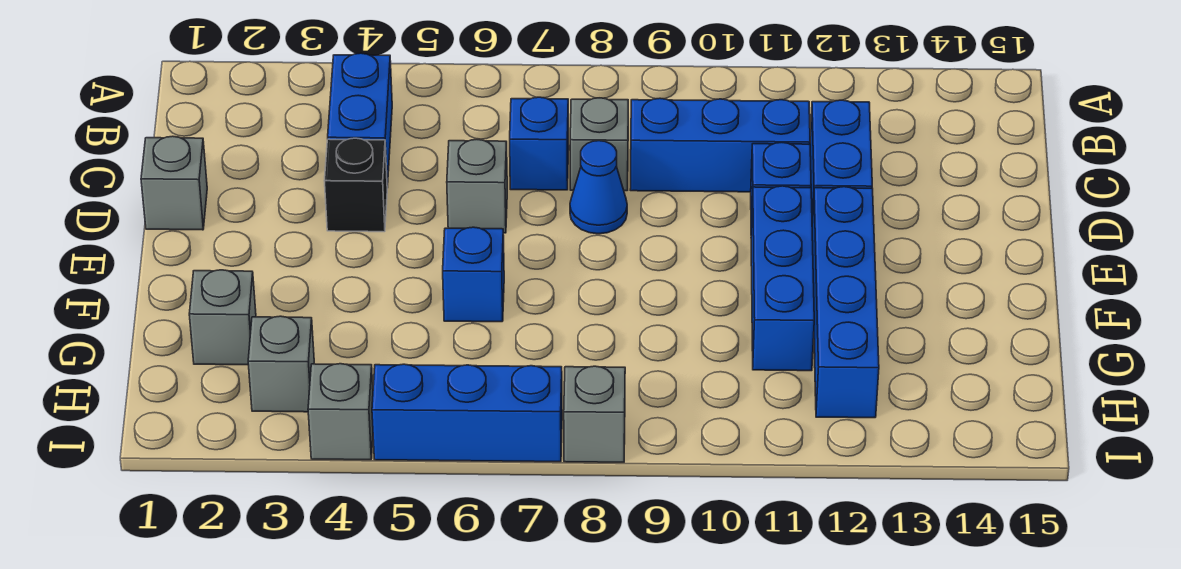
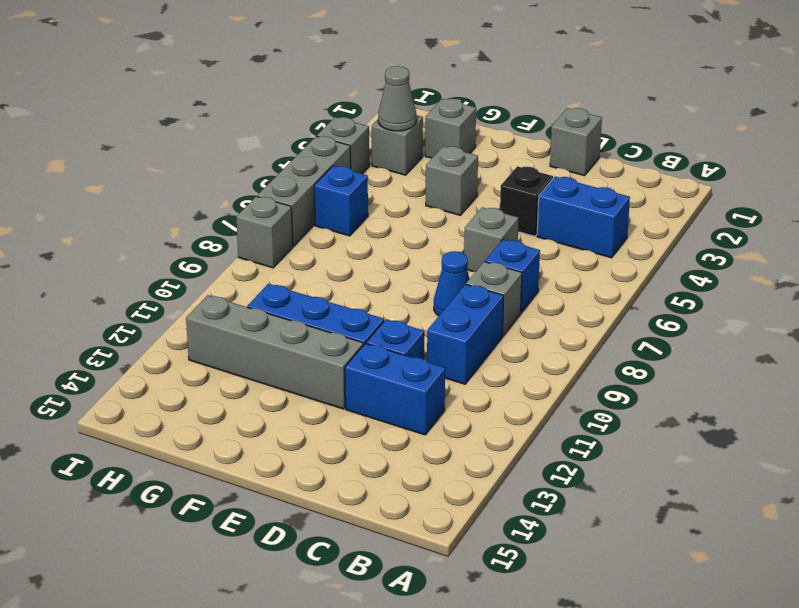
blue brick C9:C11 level 1 -> blue brick C9:C10 level 1
blue brick E12:H12 level 1 -> grey brick E12:H12 level 1
none -> grey brick F4 level 1
blue brick F6 level 1 -> blue brick H6 level 1
none -> grey cone H3 level 2
blue brick I5:I7 level 1 -> grey brick I5:I7 level 1

